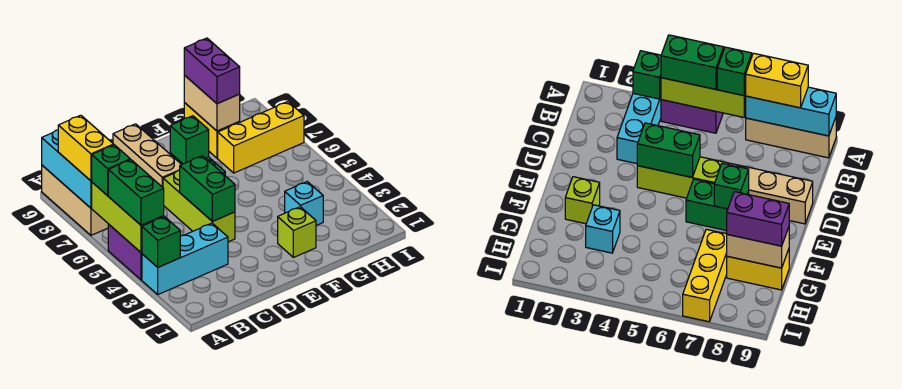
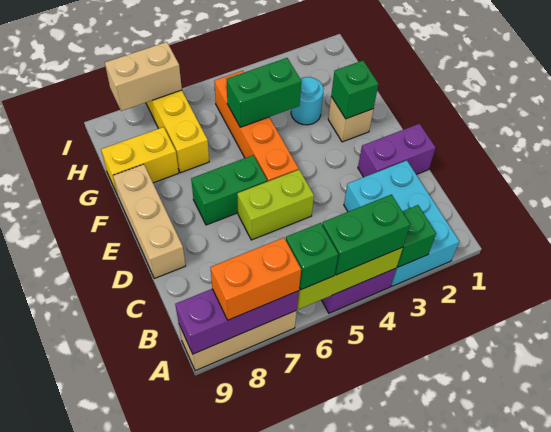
cyan brick A3:C3 level 1 -> cyan brick A2:C3 level 1
cyan brick A7:A9 level 2 -> purple brick A7:A9 level 2
yellow brick A7:A8 level 3 -> orange brick A7:A8 level 3
lime brick D4:D6 level 1 -> lime brick D5:D6 level 1
green brick D4:D5 level 2 -> green brick G4:G5 level 2
tan brick D7:D9 level 1 -> tan brick D9:F9 level 1
none -> orange brick E5:H5 level 1
green brick E7 level 2 -> green brick F2 level 2
lime brick F2 level 1 -> tan brick F2 level 1
cyan brick G3 level 1 -> cyan round brick G3 level 1
tan brick G8:G9 level 2 -> tan brick I7:I8 level 2
purple brick G8:G9 level 3 -> purple brick D1:D2 level 1

